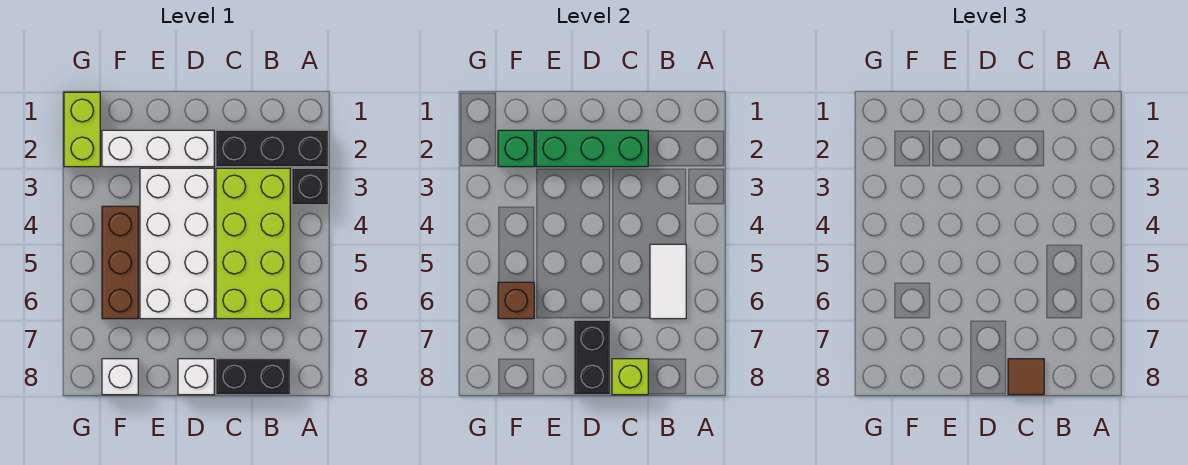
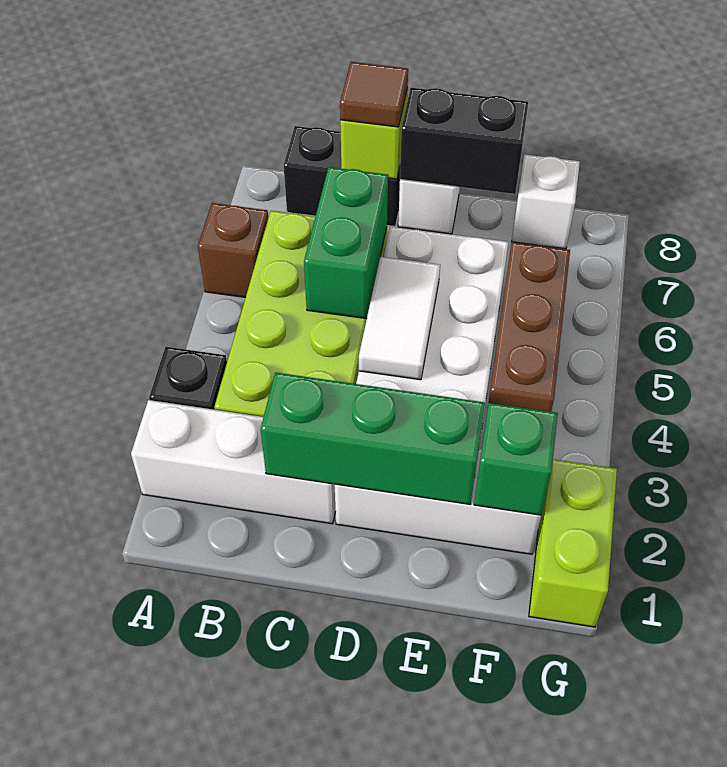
black brick A2:C2 level 1 -> white brick A2:C2 level 1
white tile B5:B6 level 2 -> white tile D4:D5 level 2
none -> green brick C5:C6 level 2
black brick D7:D8 level 2 -> black brick D8:E8 level 2
brown brick F6 level 2 -> brown brick A6 level 1

